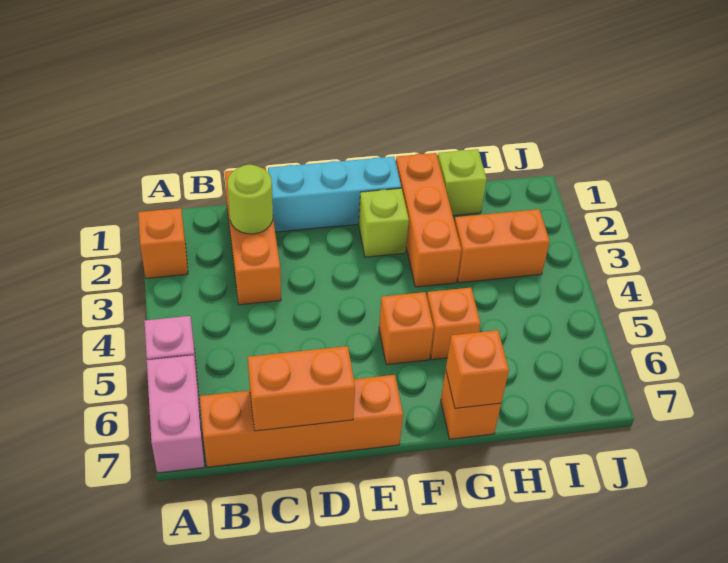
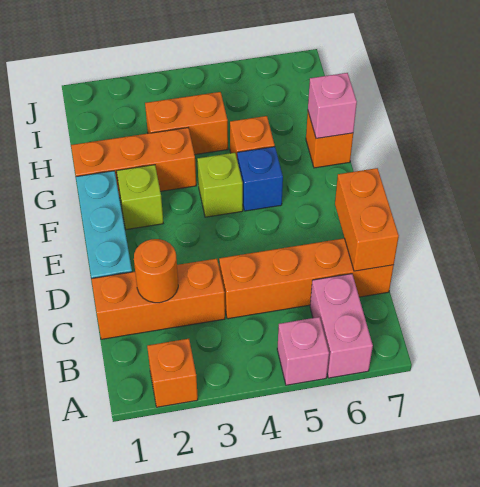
pink brick A6:A7 level 1 -> pink brick A6:B6 level 1
orange brick B7:E7 level 1 -> orange brick C4:C7 level 1
lime round brick C2 level 2 -> orange round brick C2 level 2
orange brick F5 level 1 -> blue brick F5 level 1
orange brick G7 level 2 -> pink brick G7 level 2
lime brick H1 level 1 -> lime brick F4 level 1
orange brick H3:I3 level 1 -> orange brick H3:H4 level 1

